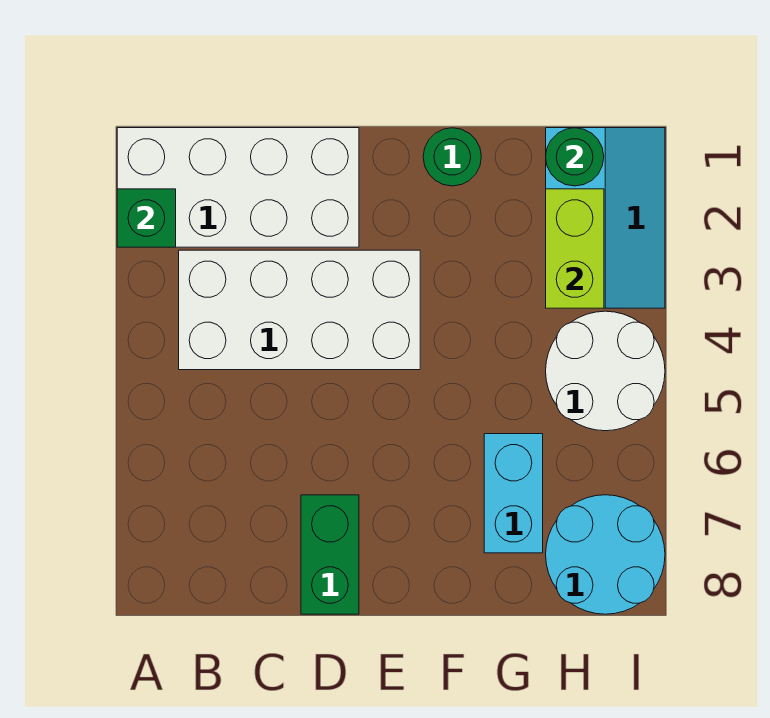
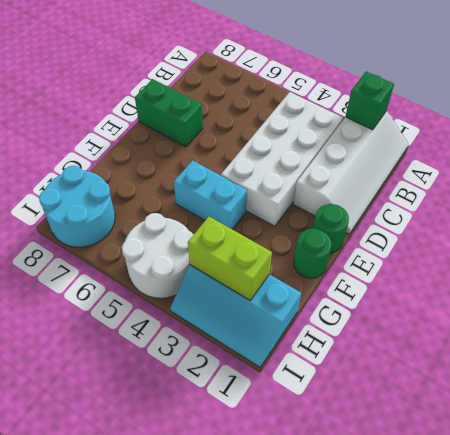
white brick A1:D2 level 1 -> white slope A1:D2 level 1 top 2
cyan brick G6:G7 level 1 -> cyan brick F4:F5 level 1
green round brick H1 level 2 -> green round brick E1 level 1

